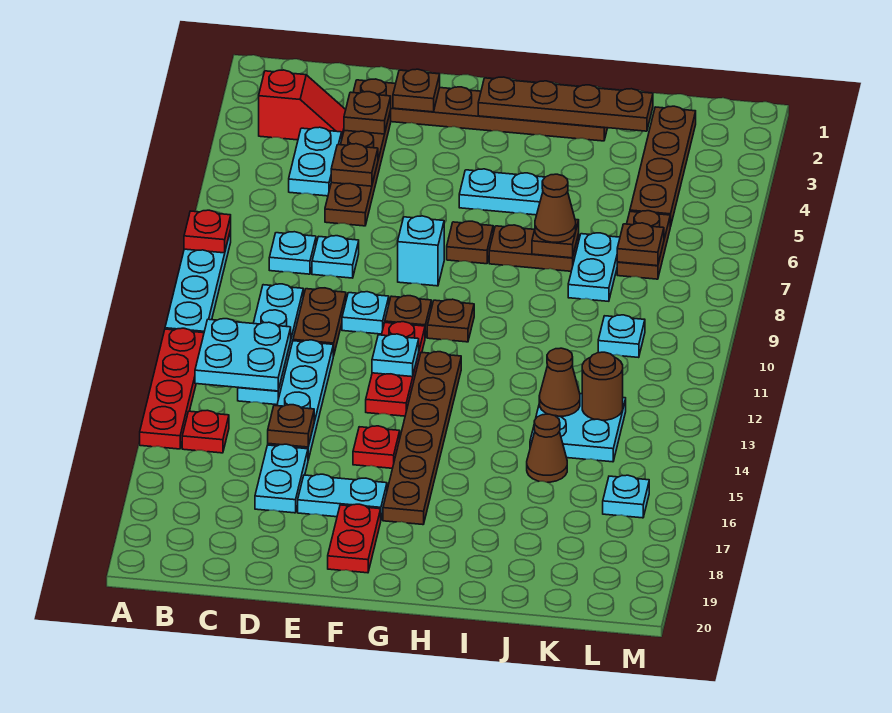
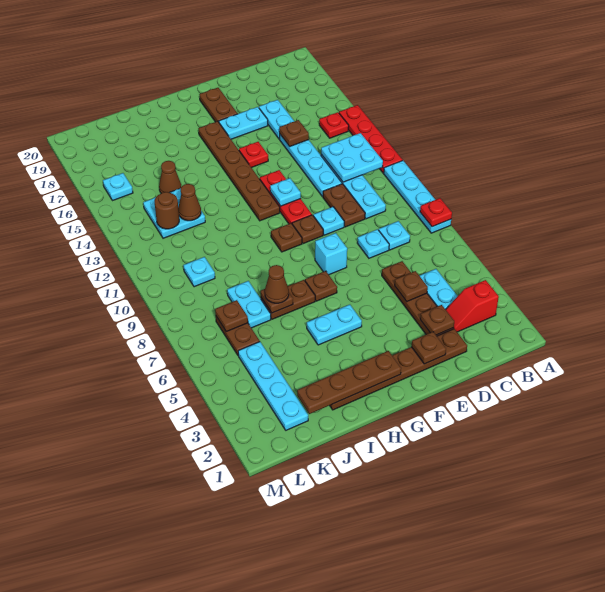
red plate F18:F19 level 1 -> brown plate F18:F19 level 1
brown plate K2:K5 level 1 -> cyan plate K2:K5 level 1

